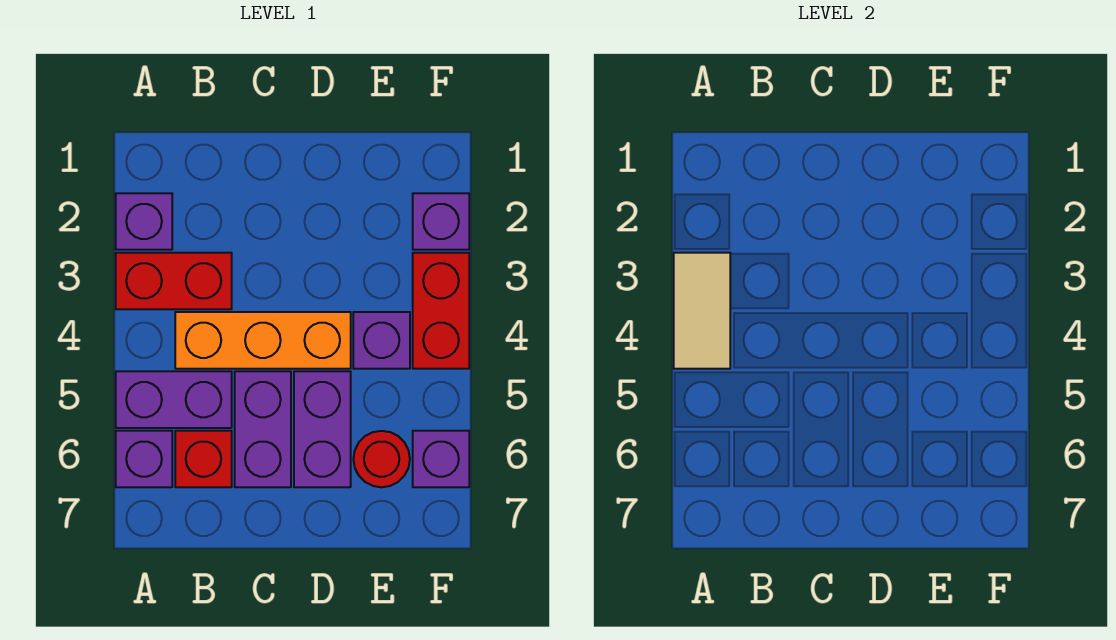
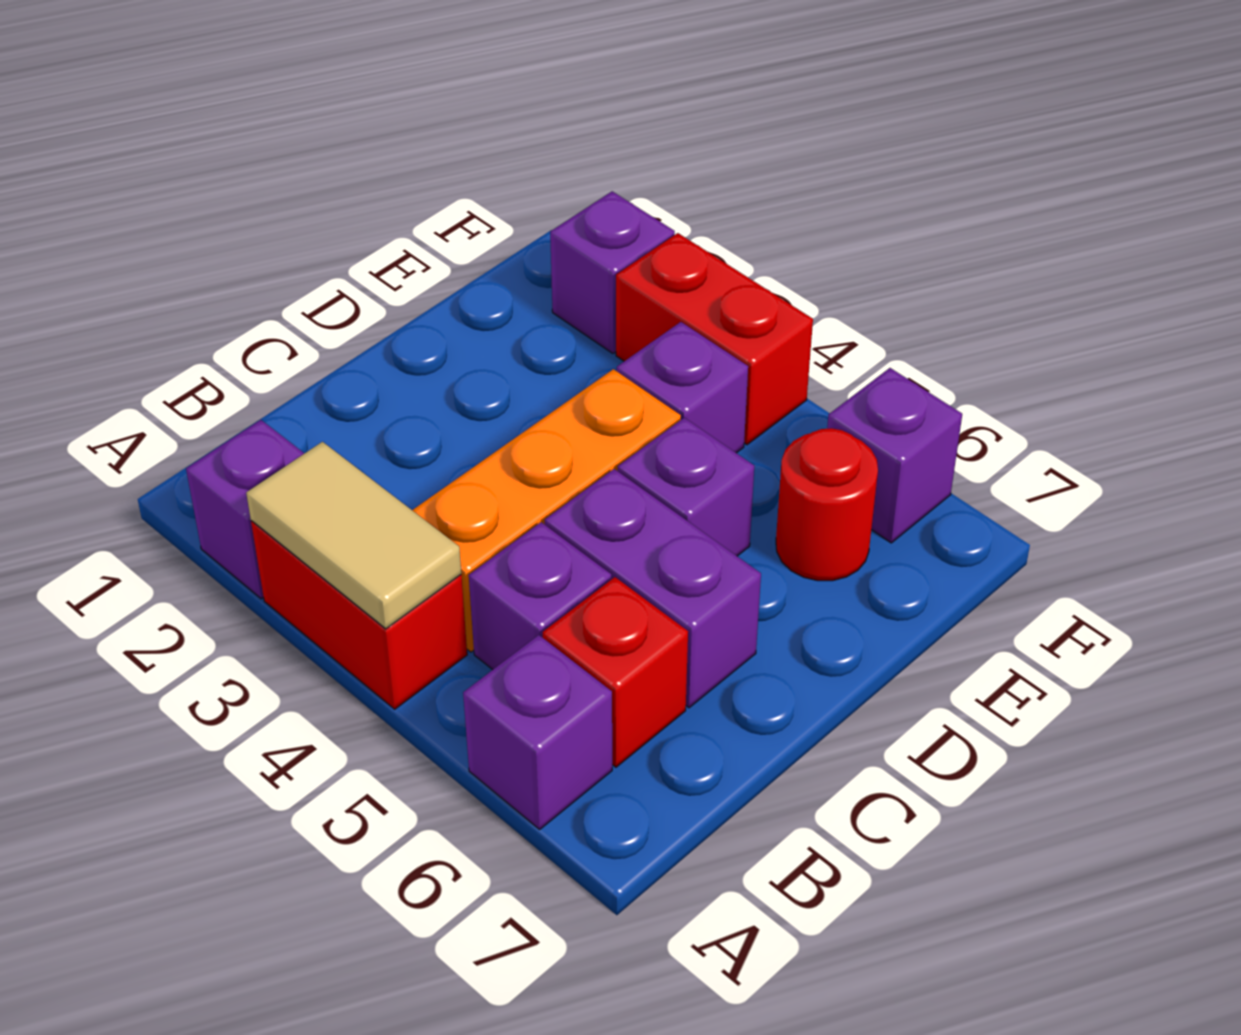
red brick A3:B3 level 1 -> red brick A3:A4 level 1
purple brick A5:B5 level 1 -> purple brick B5 level 1
purple brick D5:D6 level 1 -> purple brick D5 level 1

